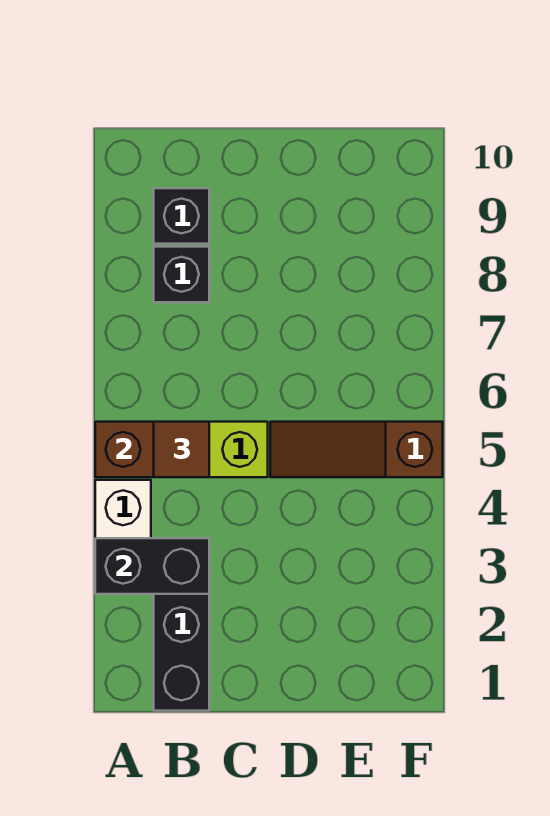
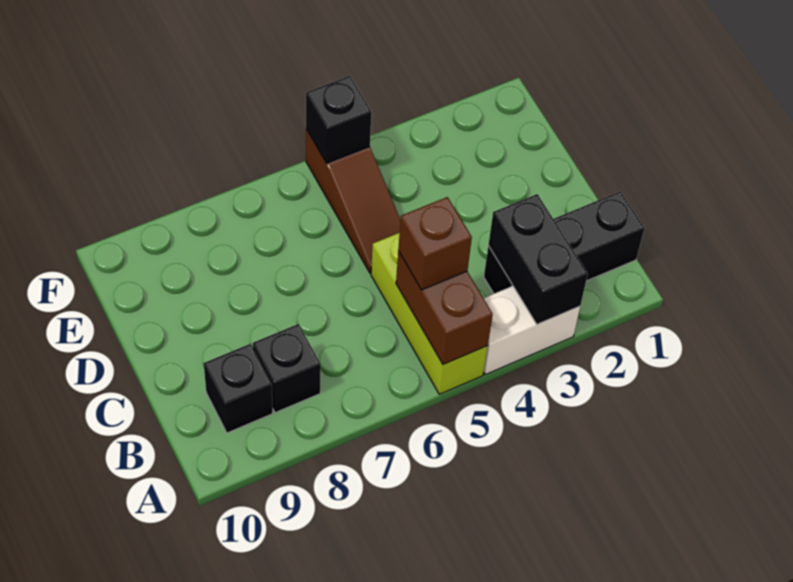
brown tile B5 level 3 -> brown brick B5 level 3
none -> black brick F5 level 2

